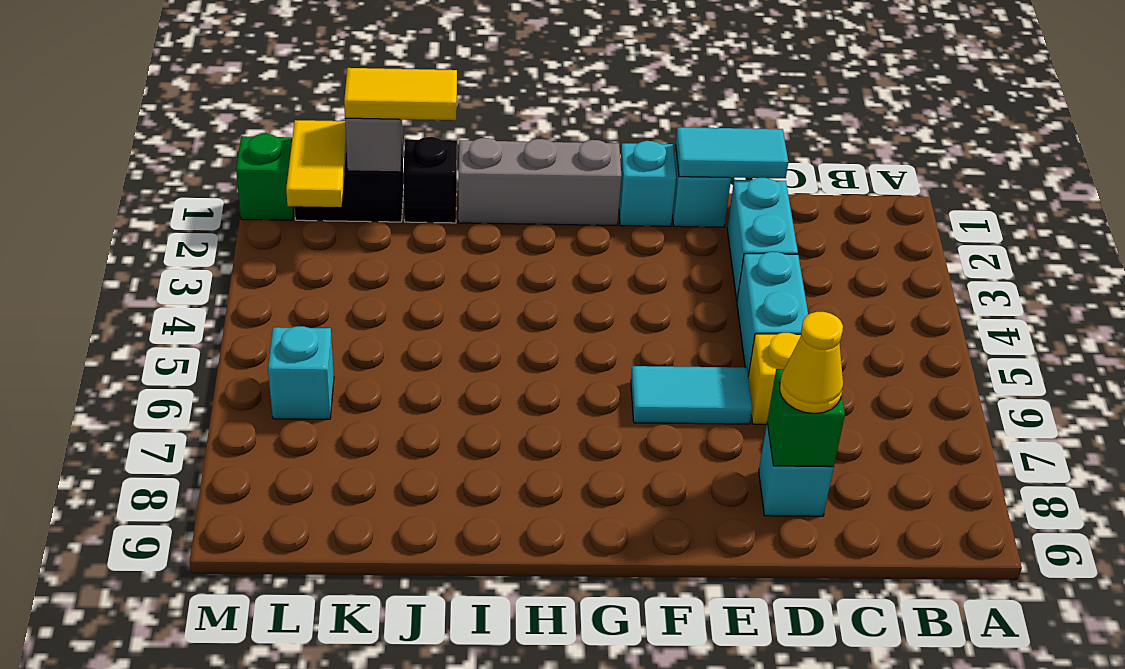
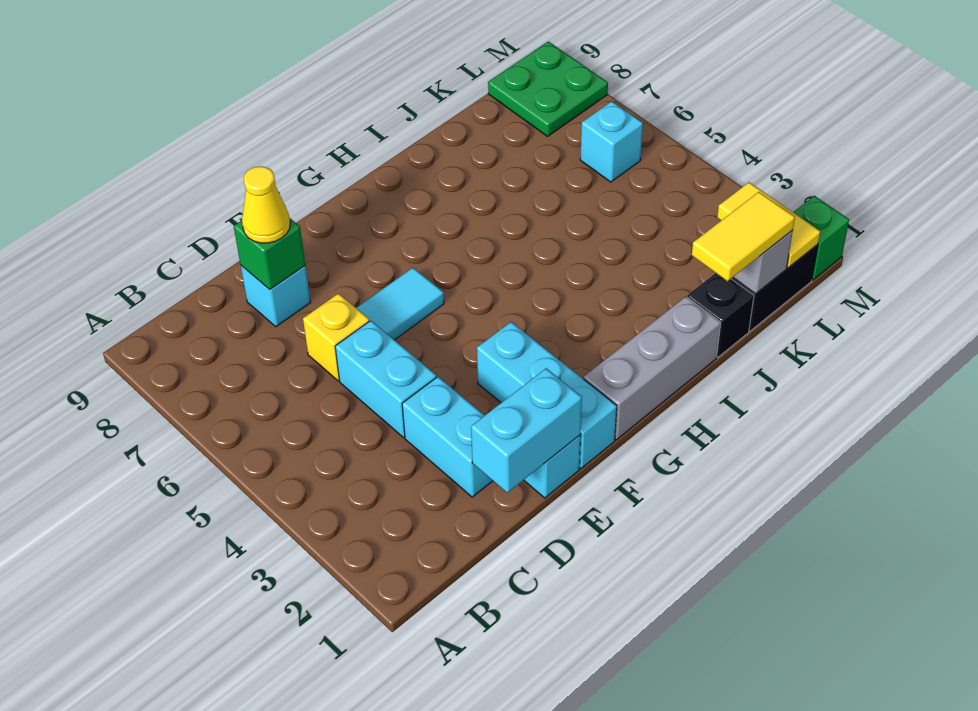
cyan tile D1:E1 level 2 -> cyan brick D1:E1 level 2
cyan brick F1 level 1 -> cyan brick F1:F3 level 1
none -> green plate L8:M9 level 1

